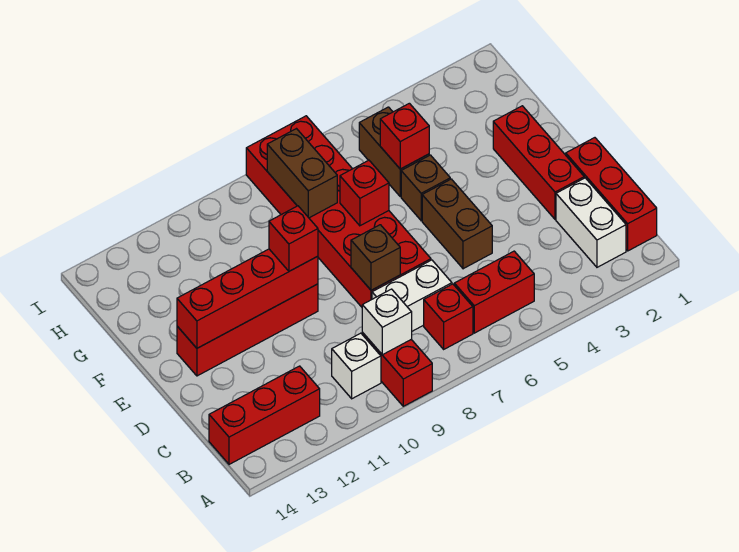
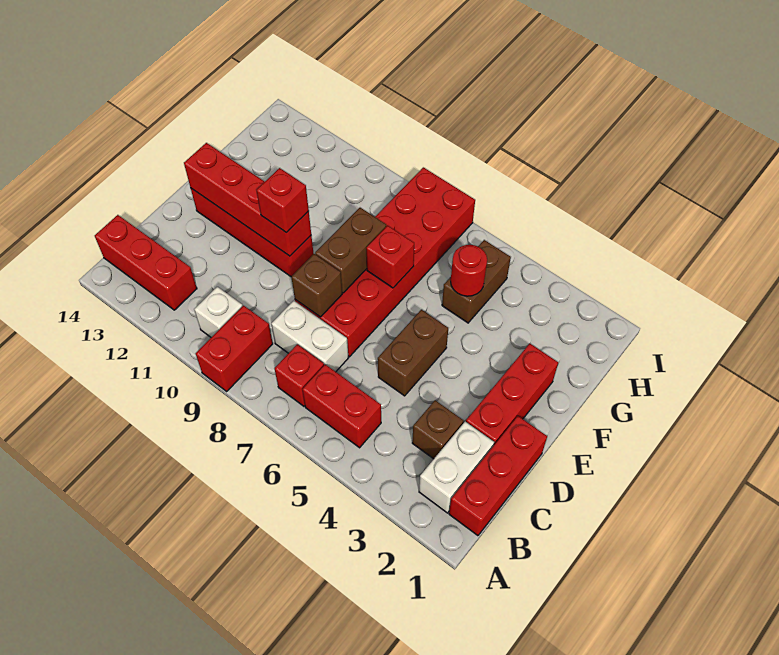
white brick B9 level 2 -> none
brown brick F5 level 1 -> brown brick C3 level 1
red brick G5 level 2 -> red round brick G5 level 2
brown brick G8:H8 level 2 -> brown brick E8:F8 level 2

